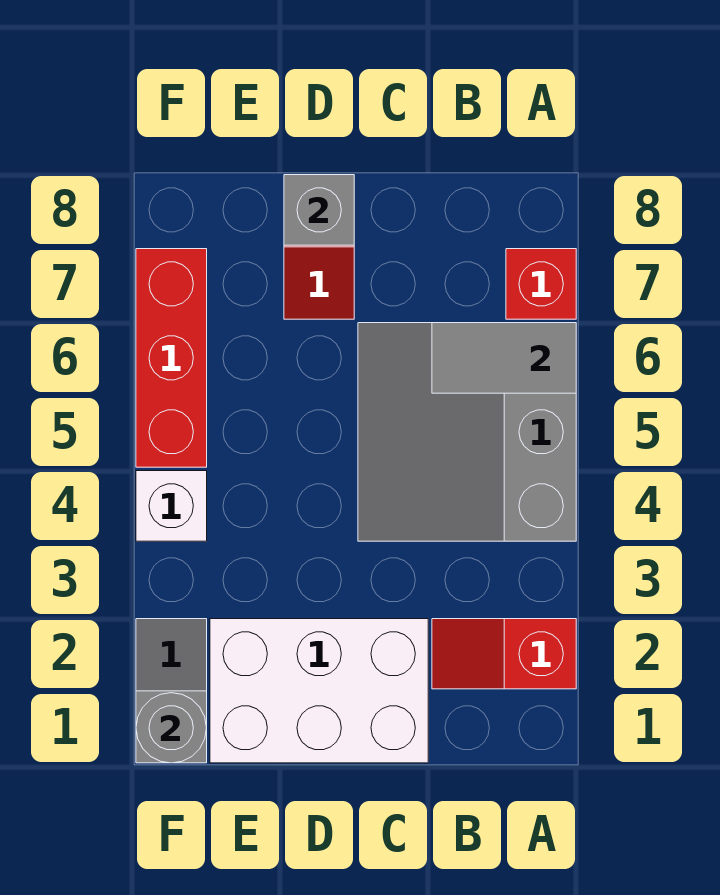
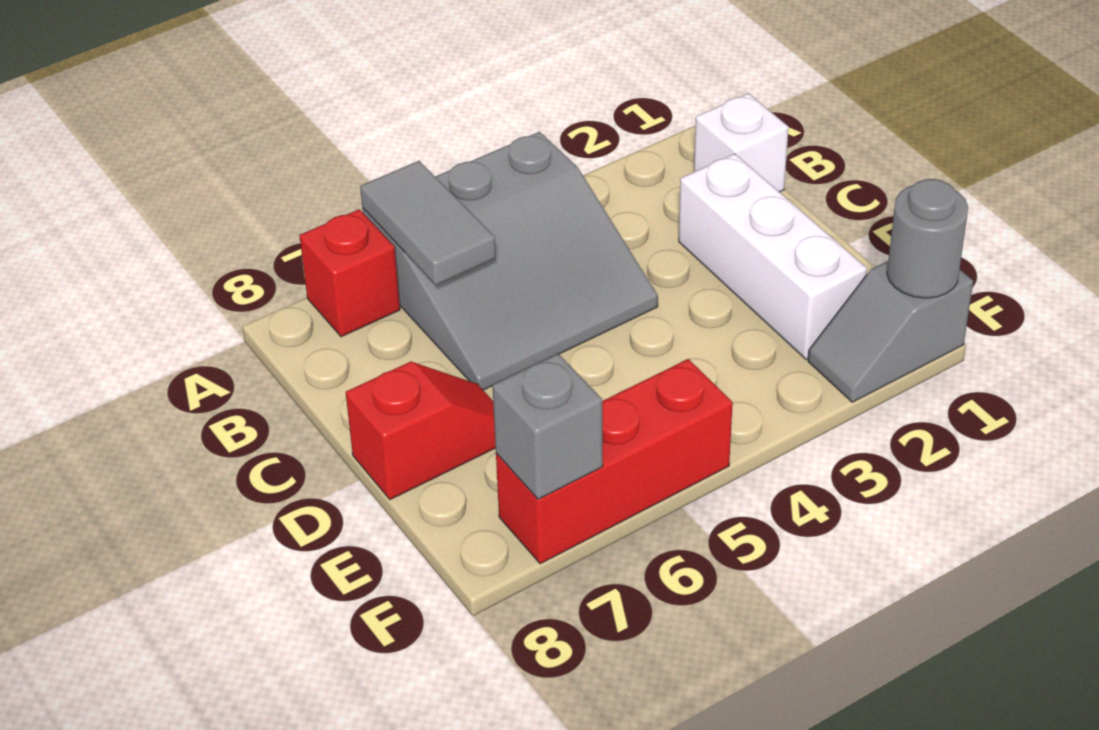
red slope A2:B2 level 1 top A -> none
white brick C1:E2 level 1 -> white brick C2:E2 level 1
grey brick D8 level 2 -> grey brick F7 level 2
white brick F4 level 1 -> white brick B1 level 1

